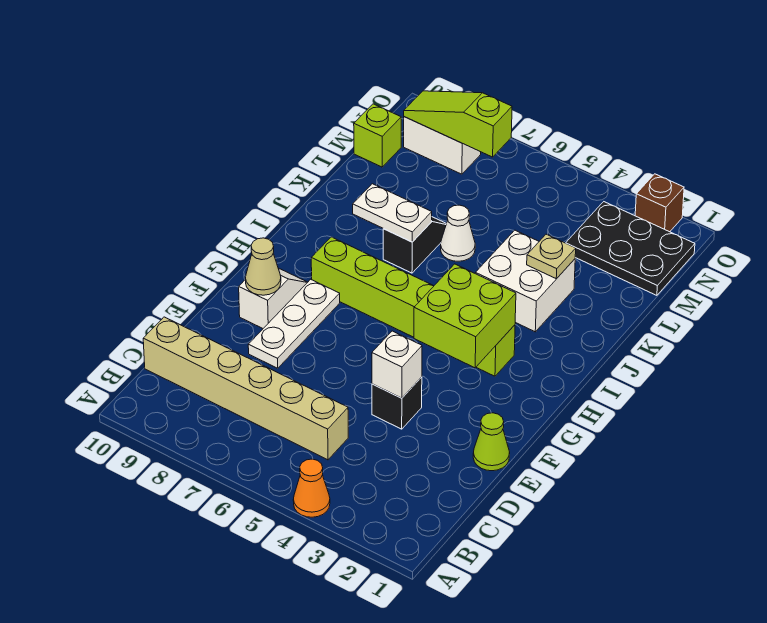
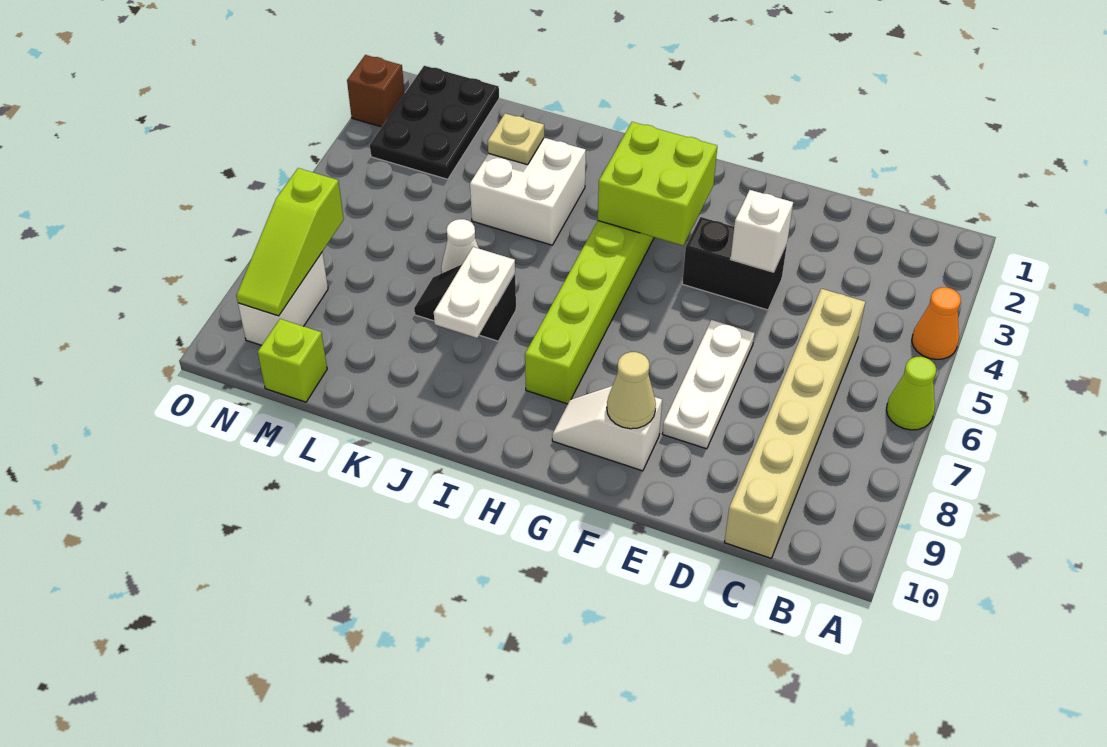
lime cone E1 level 1 -> lime cone A6 level 1
black brick E4 level 1 -> black brick E4:F4 level 1
white plate E8:G8 level 1 -> white plate E6:E8 level 1

